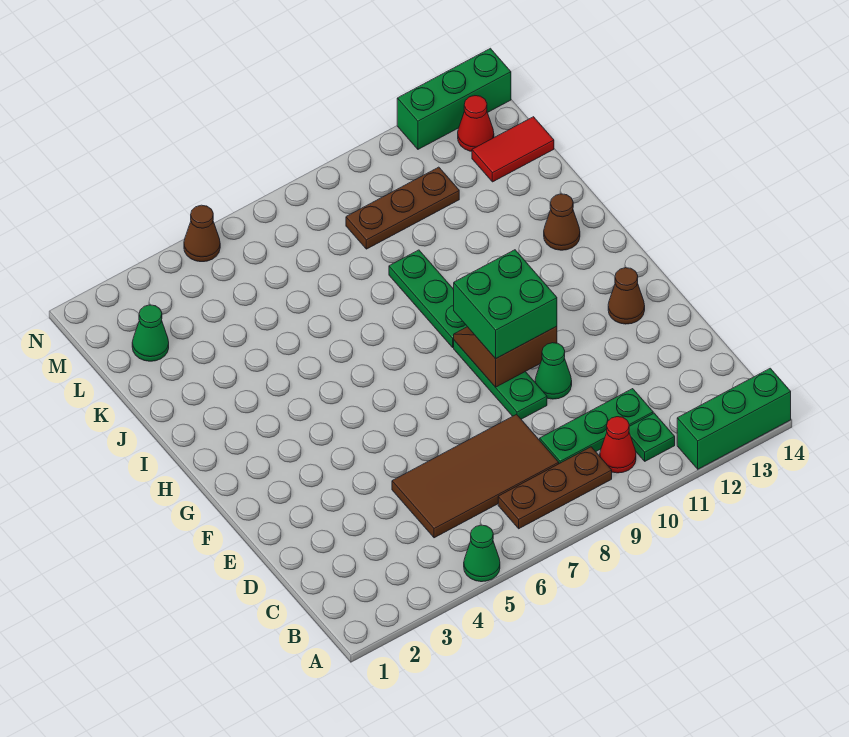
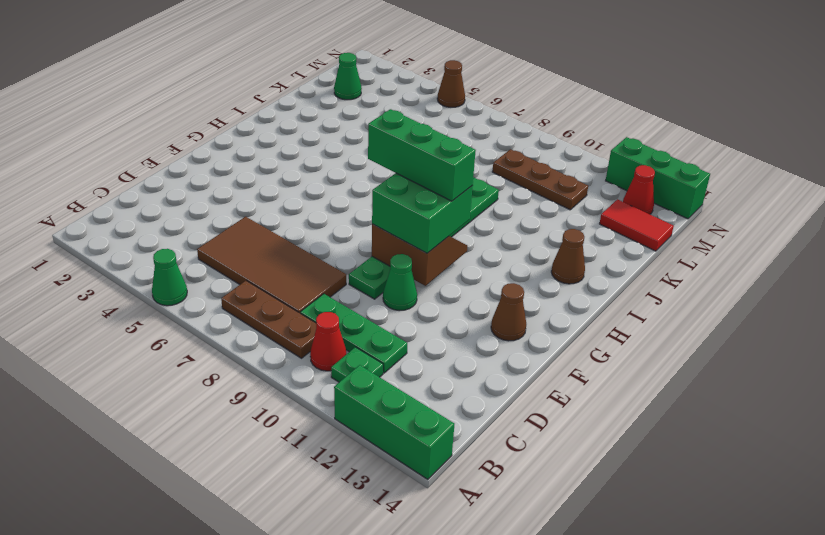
none -> green brick G8:G10 level 4

